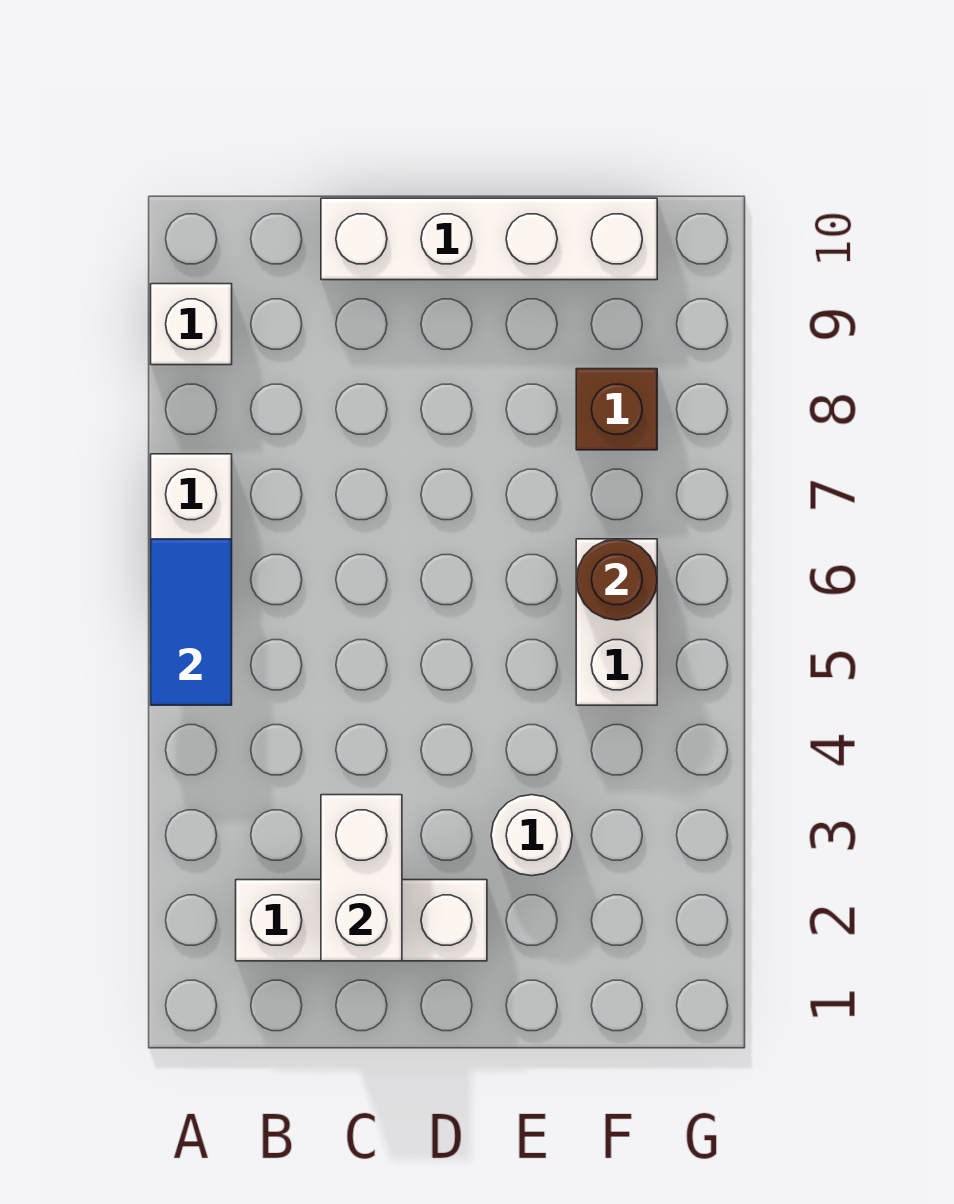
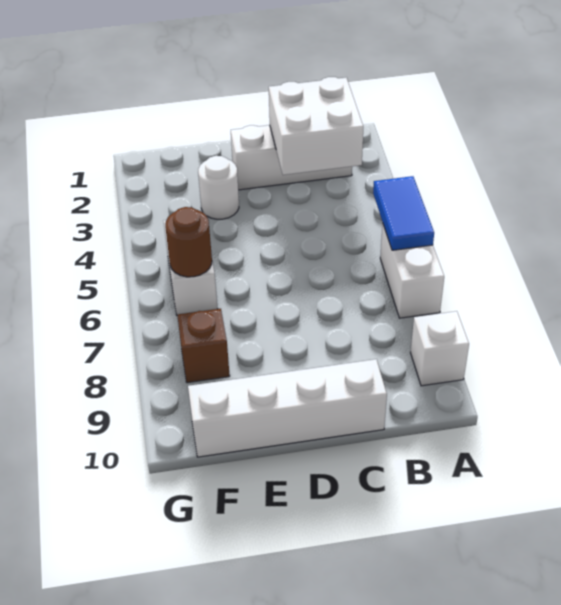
white brick C2:C3 level 2 -> white brick B2:C3 level 2

